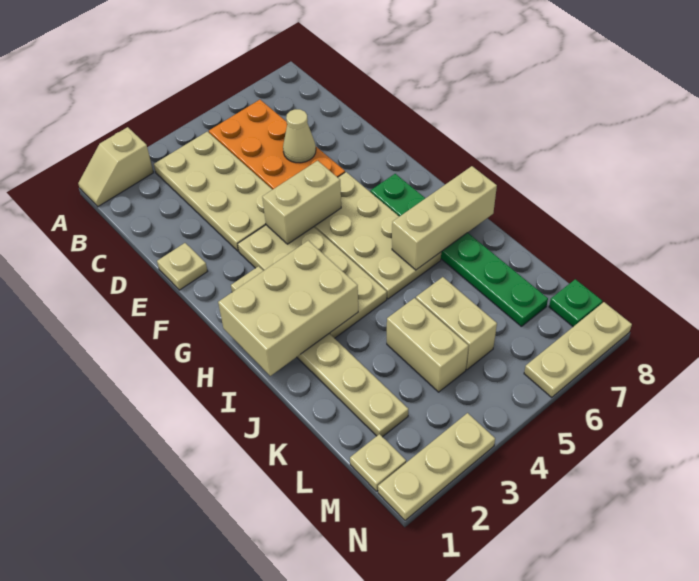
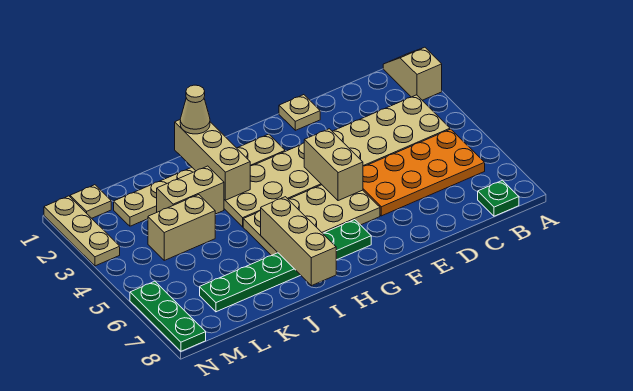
tan cone D6 level 2 -> tan cone I1 level 3
tan brick H1:I3 level 2 -> tan brick I1:I3 level 2
tan brick K5:L5 level 1 -> tan brick J3:K3 level 1
green plate M8 level 1 -> green plate B8 level 1
tan plate N6:N8 level 1 -> green plate N6:N8 level 1

